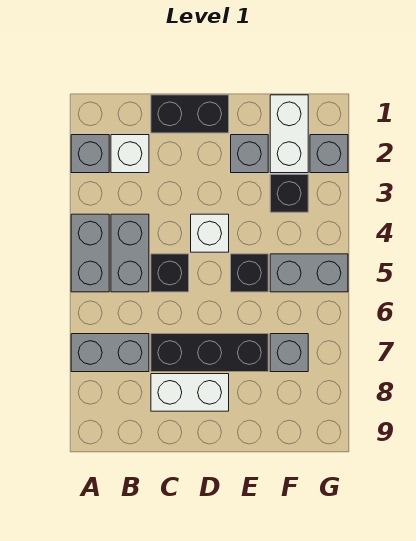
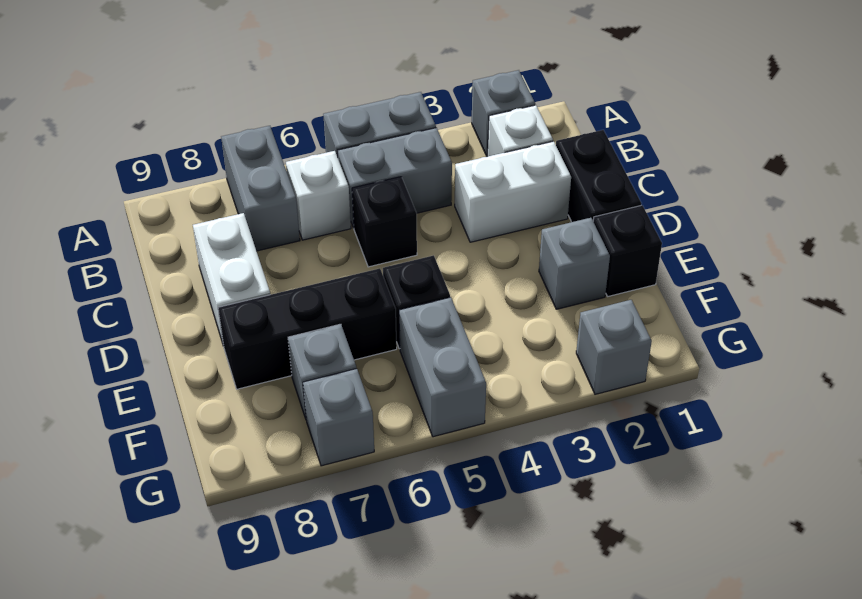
black brick C7:E7 level 1 -> black brick E6:E8 level 1
white brick D4 level 1 -> white brick B6 level 1
white brick F1:F2 level 1 -> white brick C2:C3 level 1
black brick F3 level 1 -> black brick E1 level 1
none -> grey brick G7 level 1

